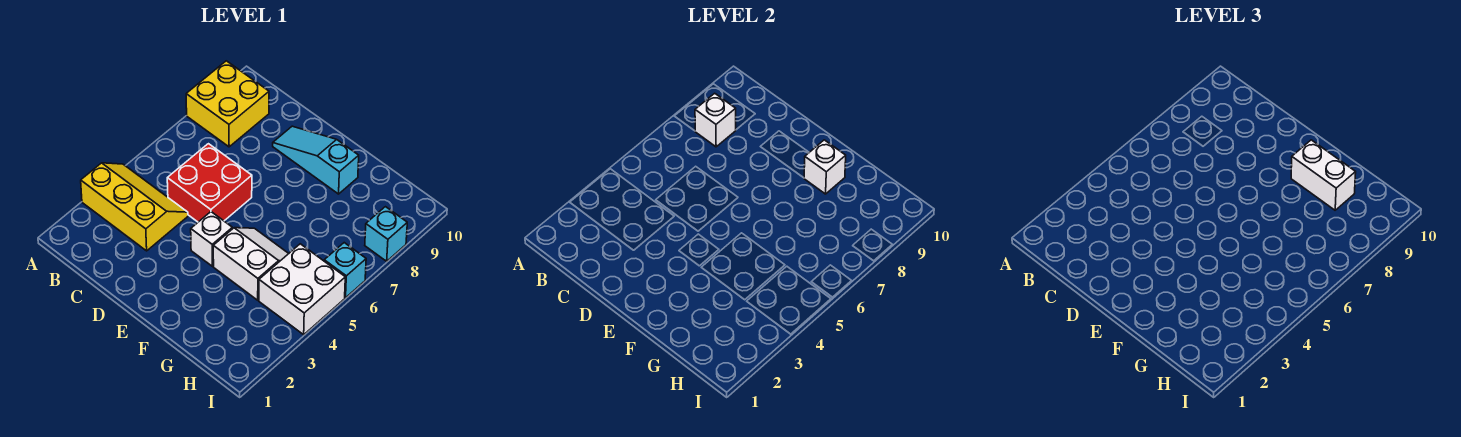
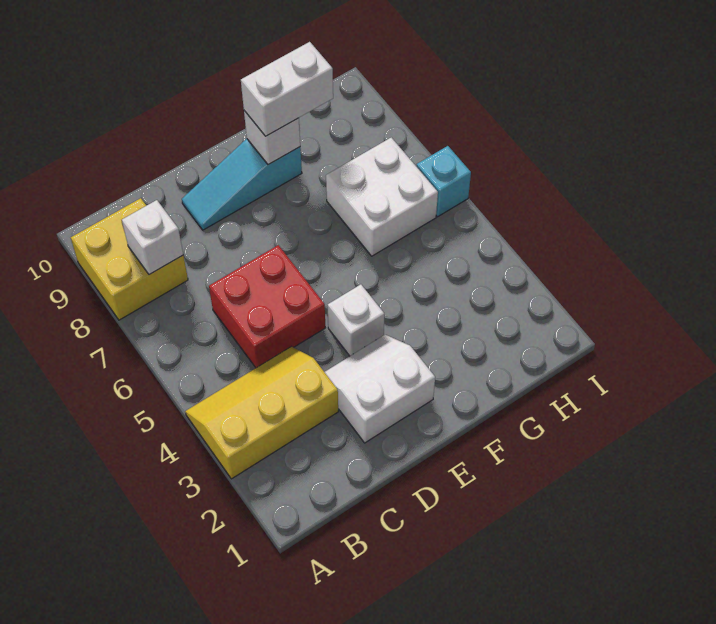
white slope F4:G5 level 1 top 4 -> white slope D2:E3 level 1 top 2
white brick H4:I5 level 1 -> white brick G6:H7 level 1
cyan brick I8 level 1 -> none

